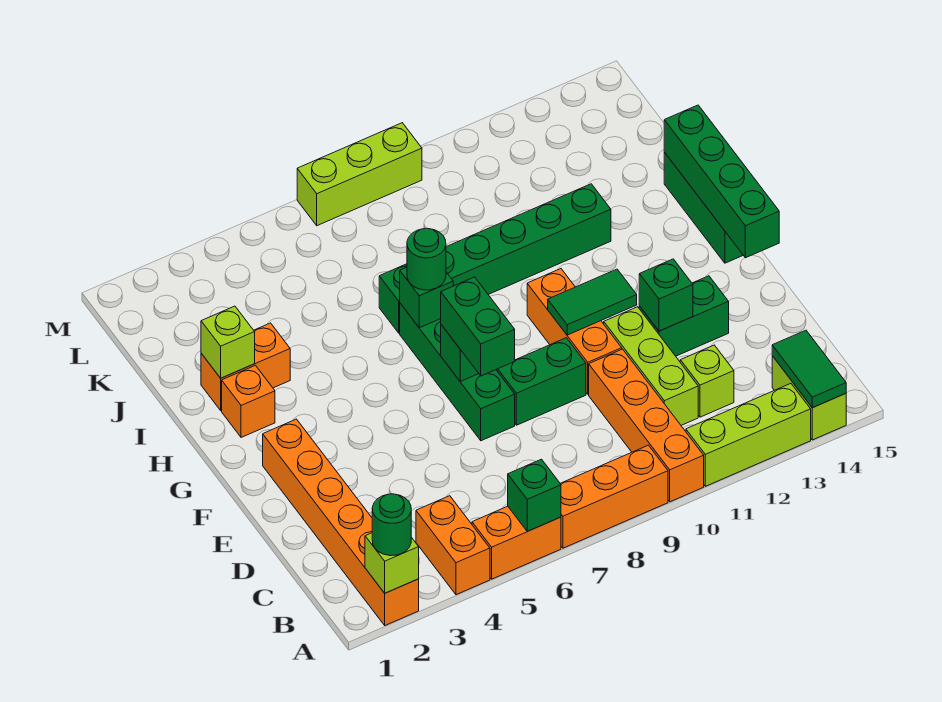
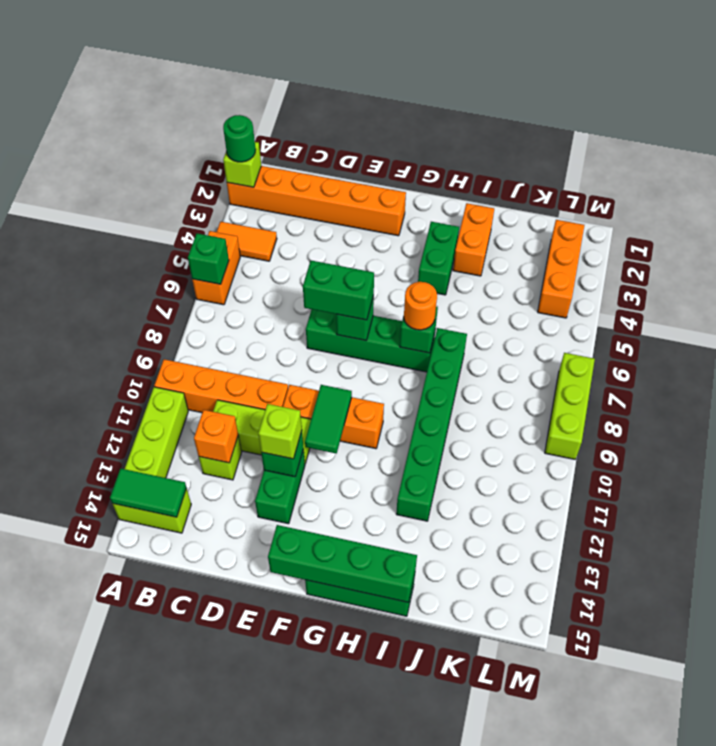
orange brick A4:B4 level 1 -> orange tile A4:B4 level 1
orange brick A7:A9 level 1 -> orange brick L2:L4 level 1
green brick E8:E9 level 1 -> green brick H3:H4 level 1
orange brick H2 level 1 -> orange brick C12 level 2
green round brick H7 level 3 -> orange round brick H7 level 3
lime brick I2 level 2 -> lime brick E12 level 3

